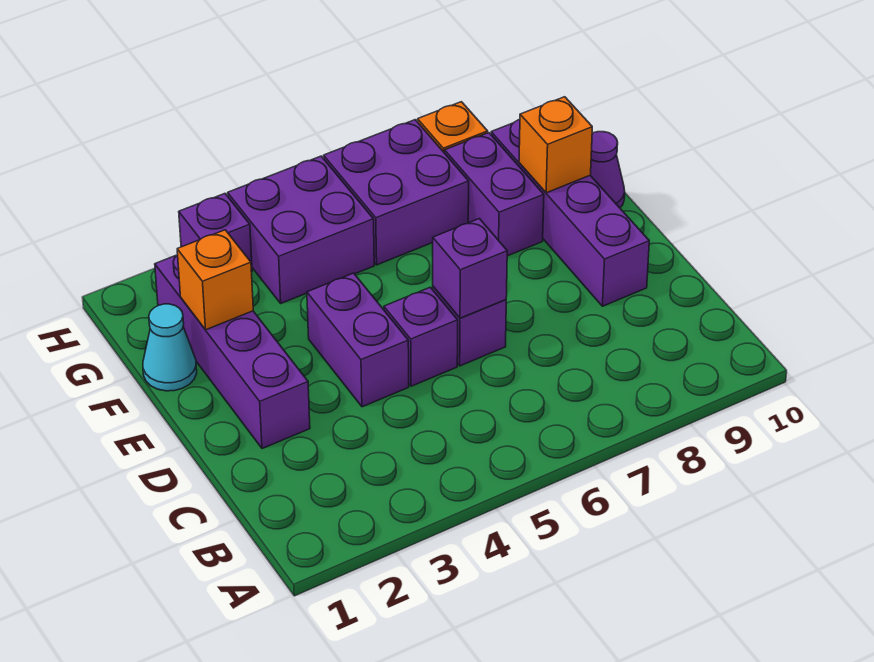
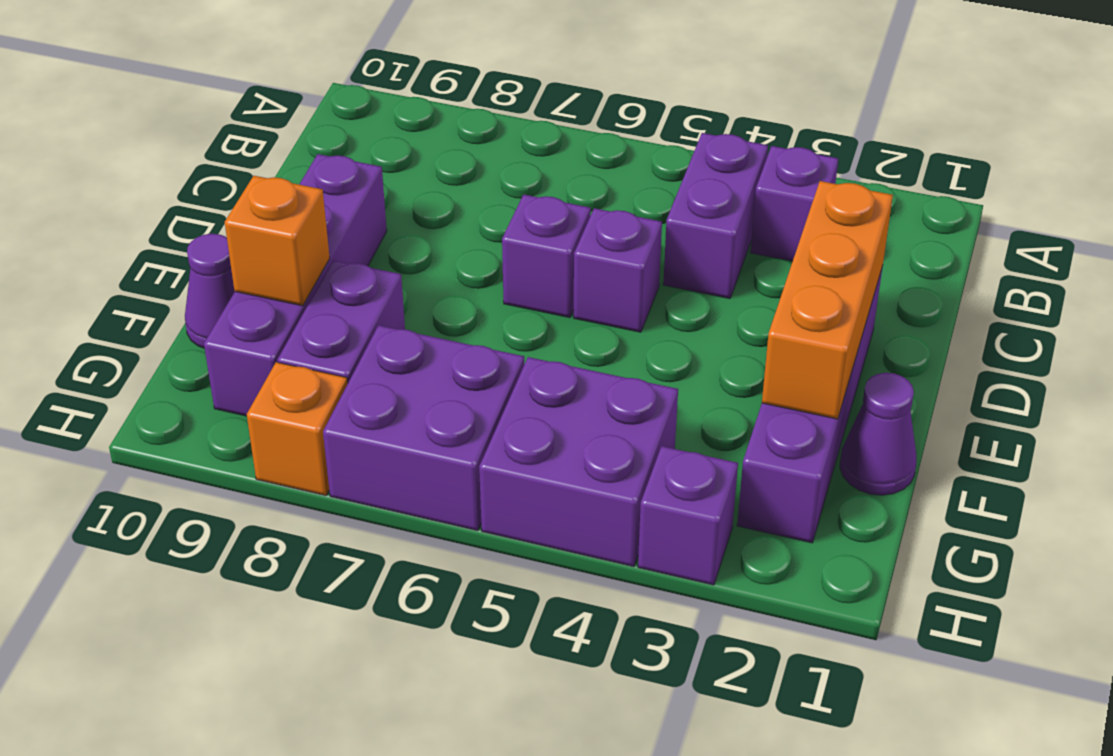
purple brick D4:E4 level 1 -> purple brick B4:C4 level 1
purple brick D6 level 2 -> purple brick B3 level 1
cyan cone F1 level 1 -> purple cone F1 level 1
orange brick F2 level 2 -> orange brick D2:F2 level 2

